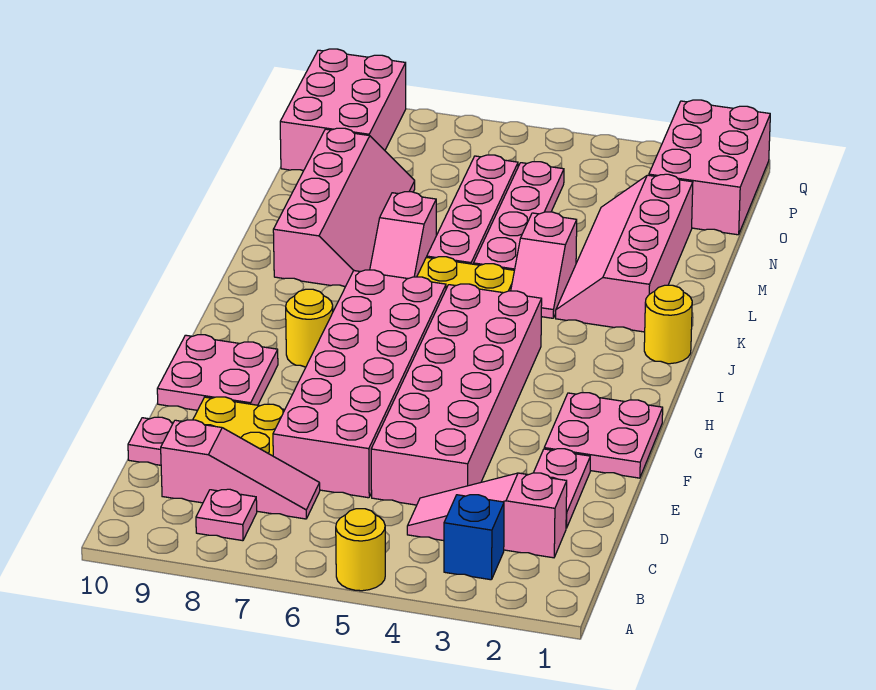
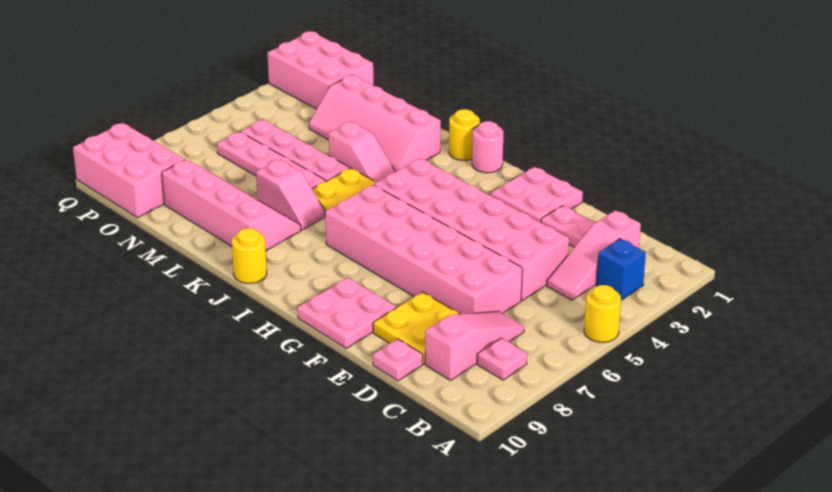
yellow round brick H8 level 1 -> yellow round brick J10 level 1
none -> pink round brick I1 level 1

